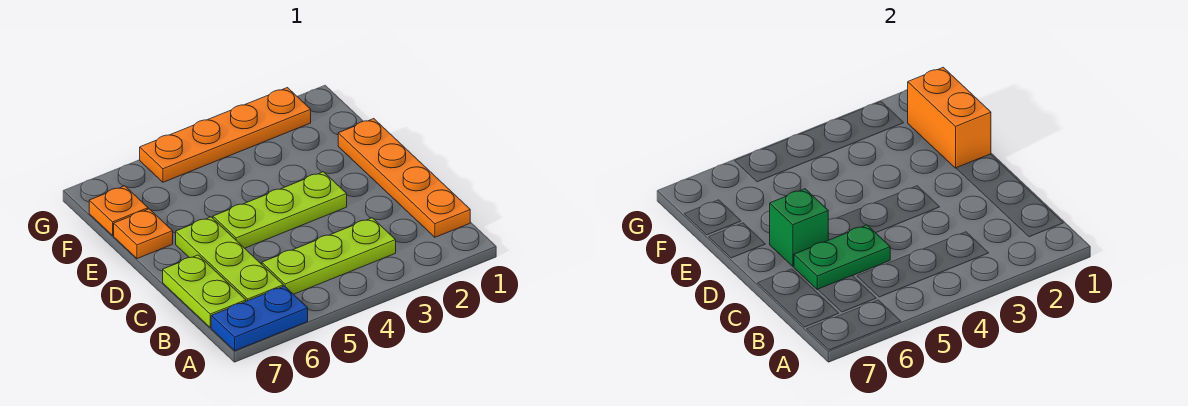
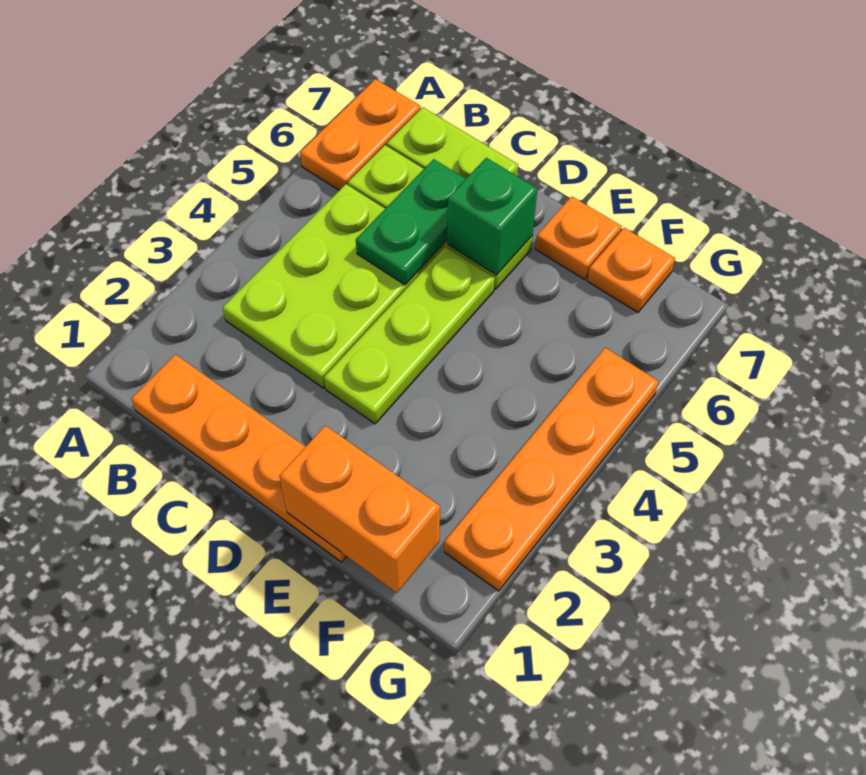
blue plate A6:A7 level 1 -> orange plate A6:A7 level 1
lime plate B3:B5 level 1 -> lime plate B3:C5 level 1

